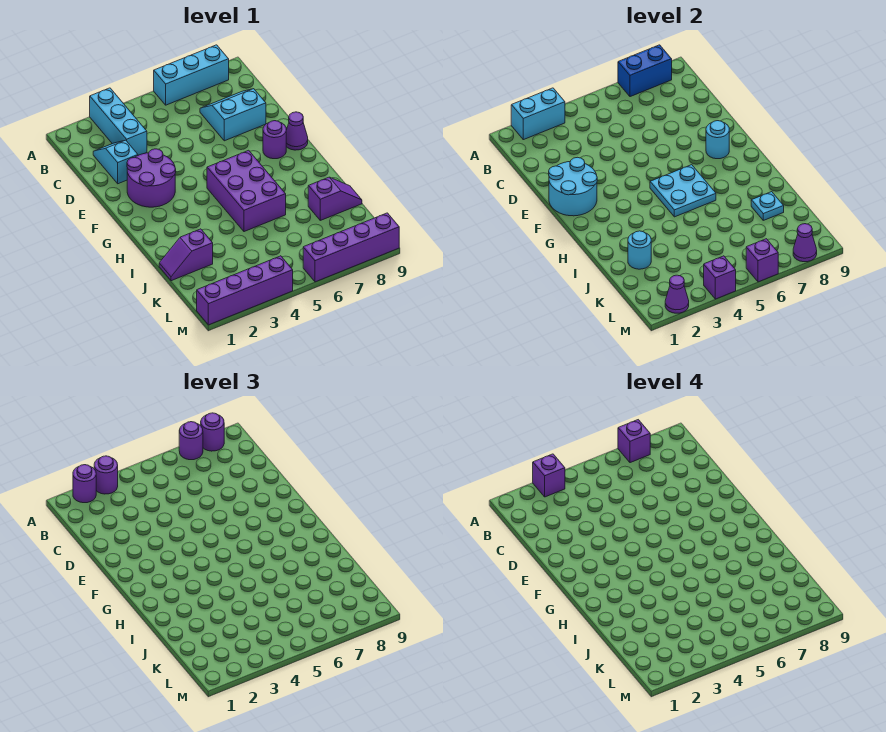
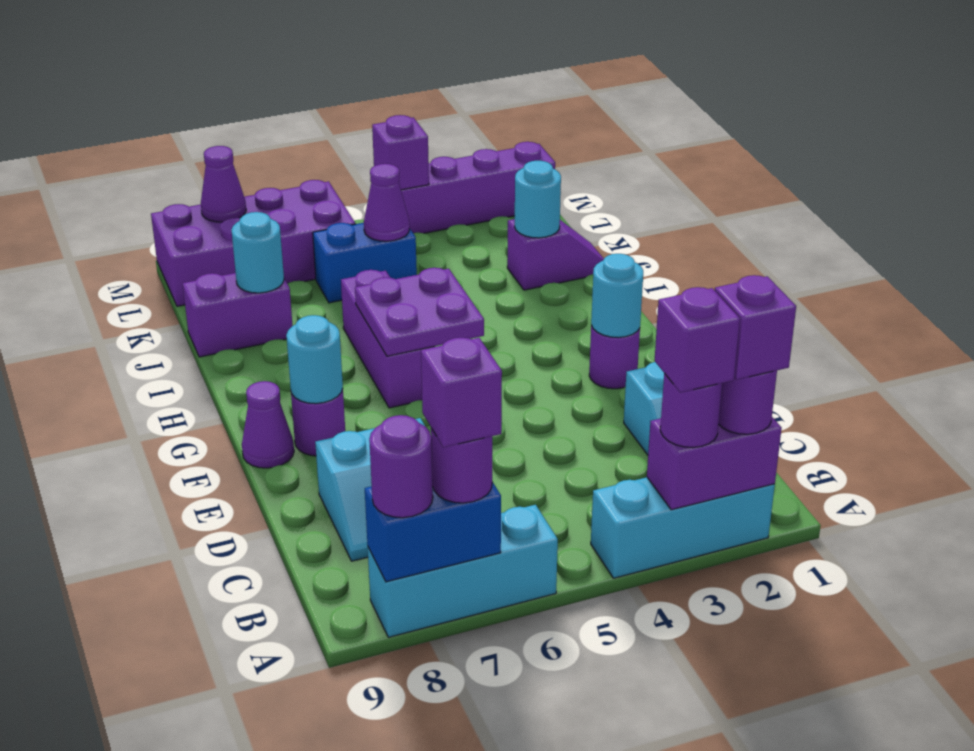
cyan brick A2:A3 level 2 -> purple brick A2:A3 level 2
cyan brick A3:C3 level 1 -> cyan brick A2:A4 level 1
cyan round brick E1:F2 level 2 -> cyan round brick F2 level 2
purple round brick E2:F3 level 1 -> purple round brick F2 level 1
purple brick G5:I6 level 1 -> purple brick G6:I6 level 1
cyan plate G5:H6 level 2 -> purple plate G5:H6 level 2
purple slope J8:J9 level 1 top 8 -> purple brick J8:J9 level 1
cyan plate J8 level 2 -> cyan round brick J8 level 2
none -> blue brick K5:K6 level 1
purple cone M2 level 2 -> purple cone K5 level 2
purple brick M6:M9 level 1 -> purple brick L6:M9 level 1
purple brick M6 level 2 -> purple brick A2 level 4

